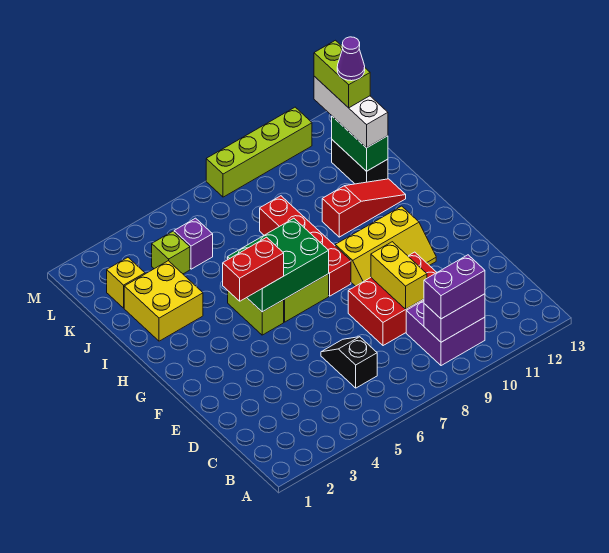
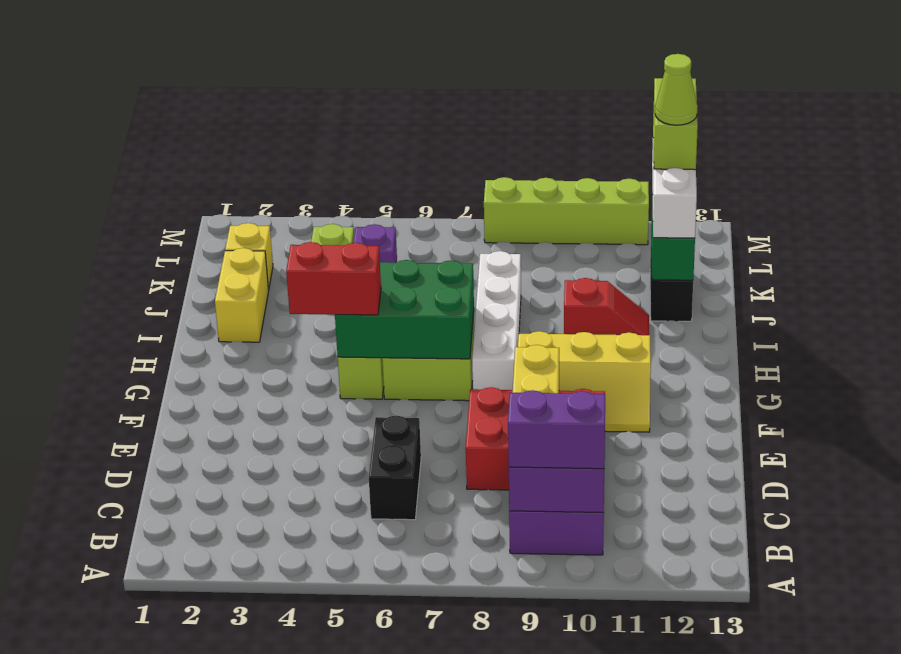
black slope C6:D6 level 1 top C -> black brick C6:D6 level 1
red brick G8:J8 level 1 -> white brick G8:J8 level 1
yellow brick I2:J3 level 1 -> yellow brick I2:J2 level 1
red slope I10:I12 level 1 top 10 -> red slope I10:I11 level 1 top 10
purple cone K12 level 5 -> lime cone K12 level 5

